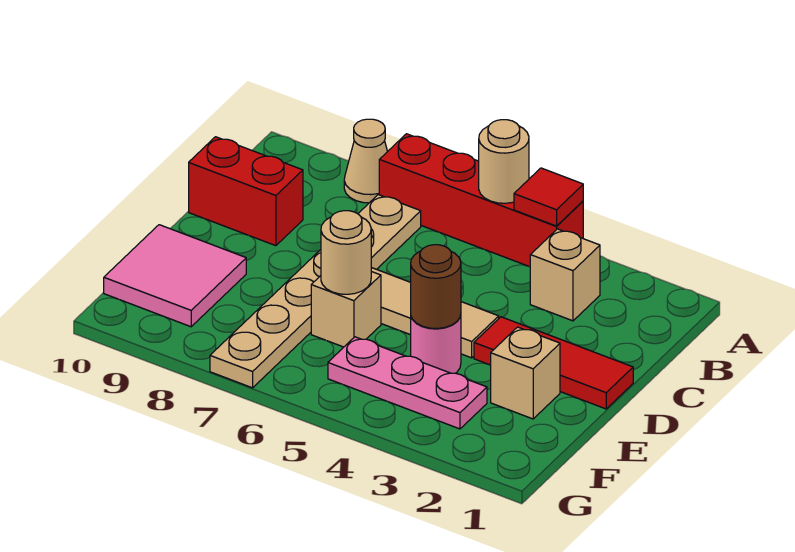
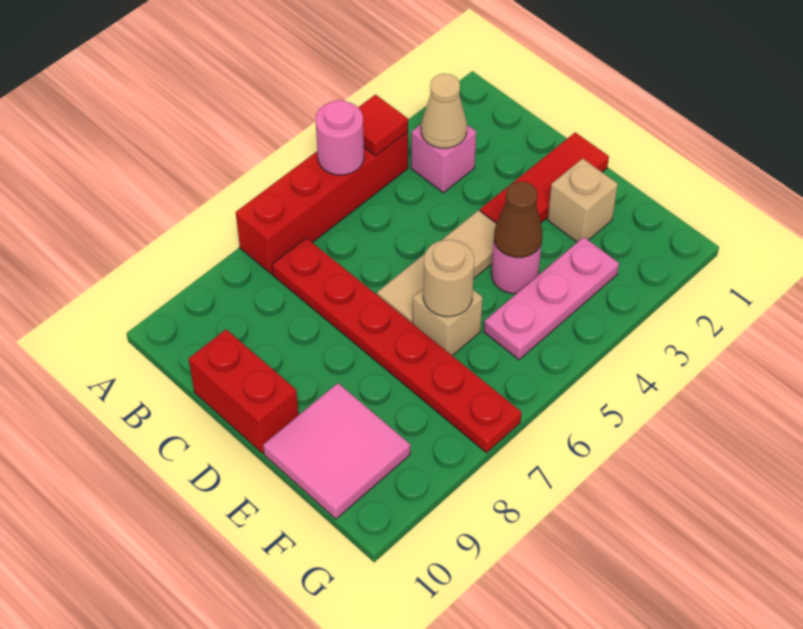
tan round brick A5 level 2 -> pink round brick A5 level 2
tan cone A8 level 1 -> tan cone B3 level 2
tan brick B3 level 1 -> pink brick B3 level 1
tan plate B7:G7 level 1 -> red plate B7:G7 level 1
red brick C9:C10 level 1 -> red brick C10:D10 level 1
brown round brick E4 level 2 -> brown cone E4 level 2

